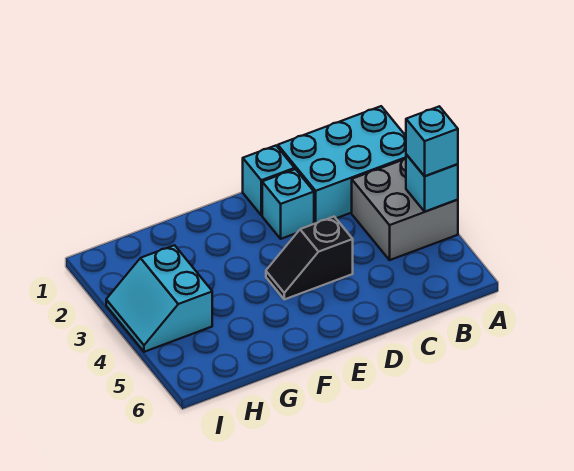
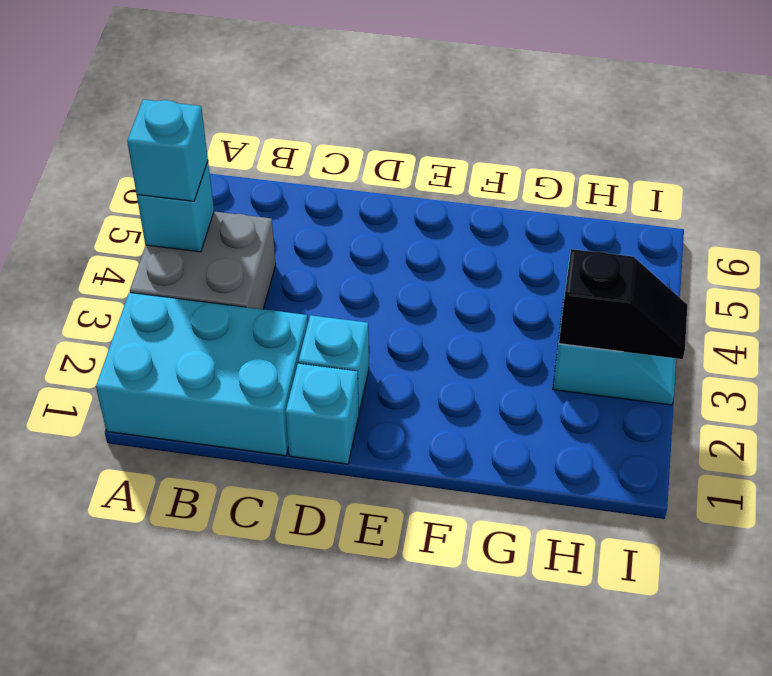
black slope D4:E4 level 1 top D -> black slope H3:I3 level 2 top H

